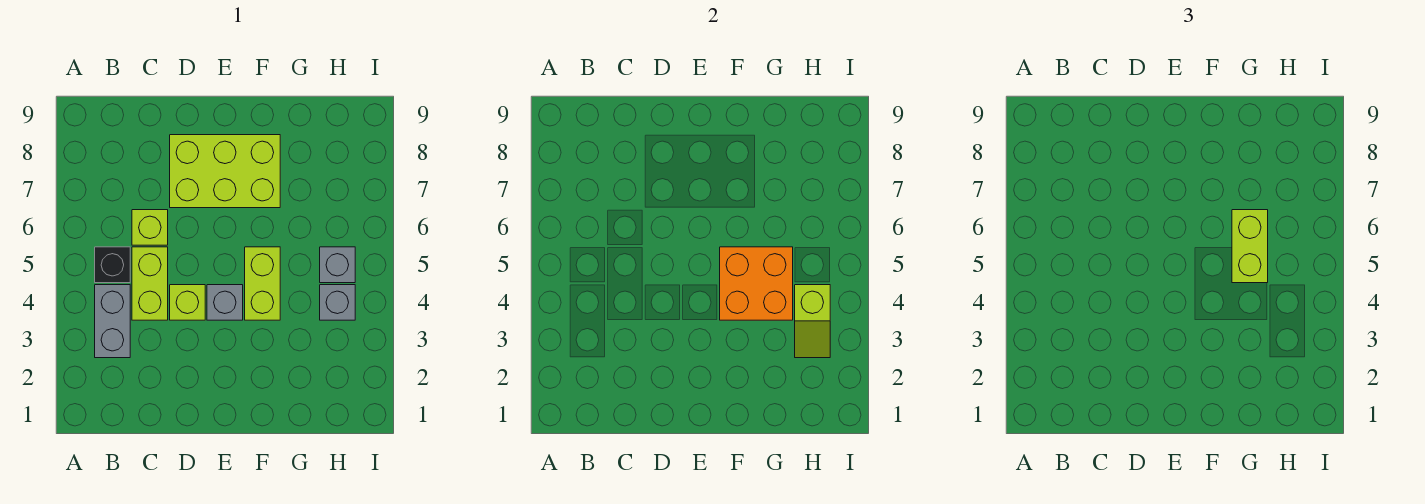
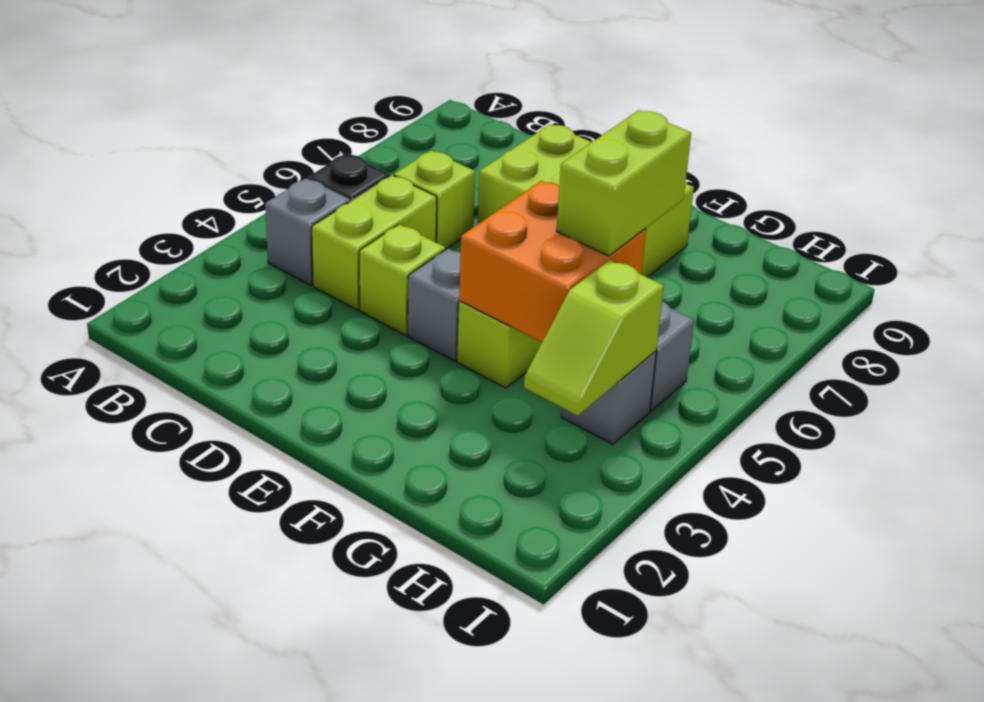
grey brick B3:B4 level 1 -> grey brick B4 level 1

